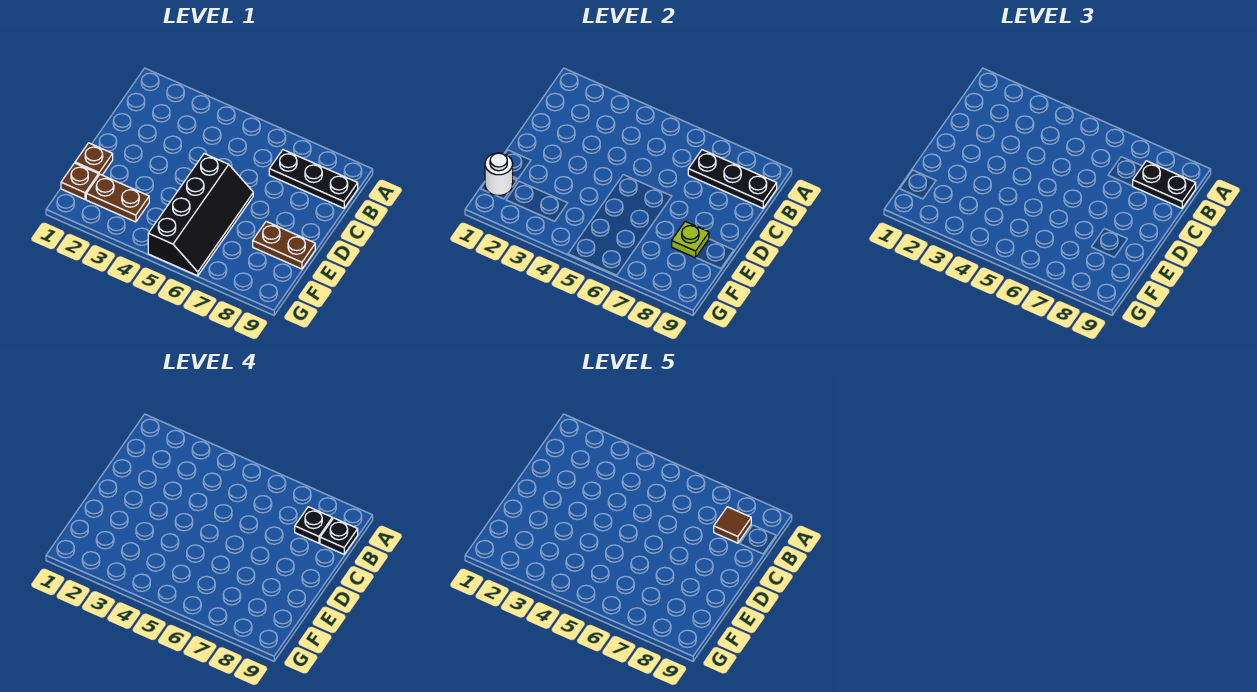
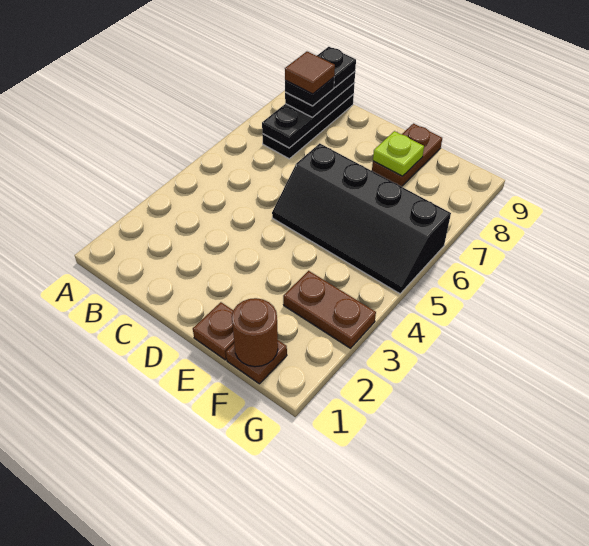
black slope D5:G6 level 1 top 5 -> black slope D5:G6 level 1 top 6
white round brick F1 level 2 -> brown round brick F1 level 2
brown plate F2:F3 level 1 -> brown plate F3:G3 level 1

